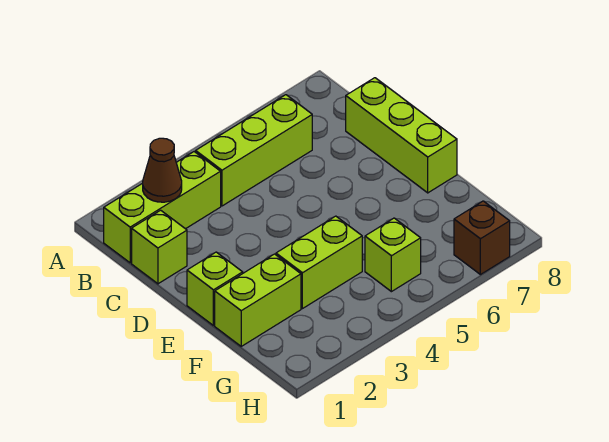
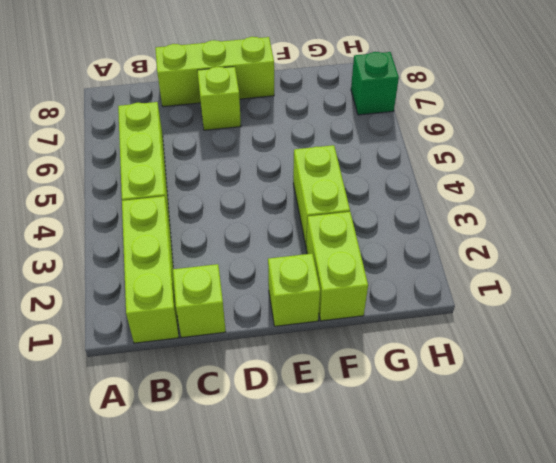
brown cone B2 level 2 -> none
lime brick G5 level 1 -> lime brick D7 level 1
brown brick H7 level 1 -> green brick H7 level 1

